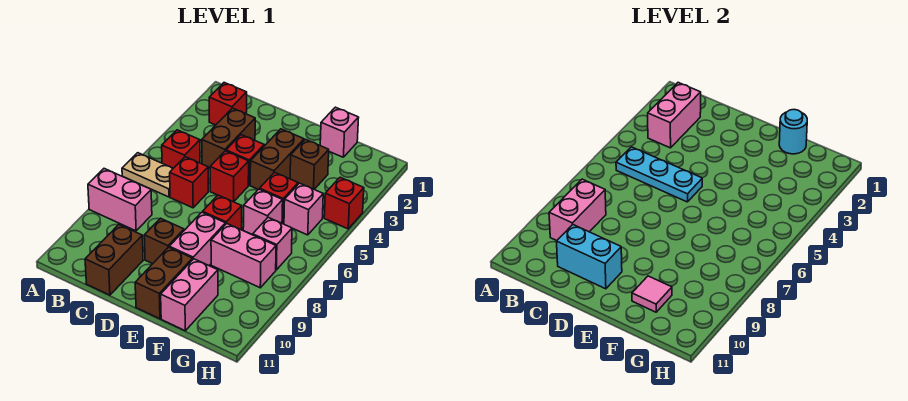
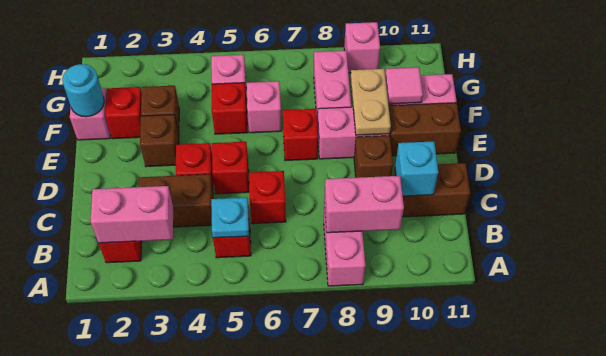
tan plate A6:B6 level 1 -> tan plate E9:F9 level 2
cyan plate B5:D5 level 2 -> cyan plate B5 level 2
cyan brick C10:D10 level 2 -> cyan brick C10 level 2
brown brick E3:E4 level 1 -> brown brick E3 level 1
pink brick G7 level 1 -> pink brick H9 level 1
red brick H4 level 1 -> red brick F2 level 1

